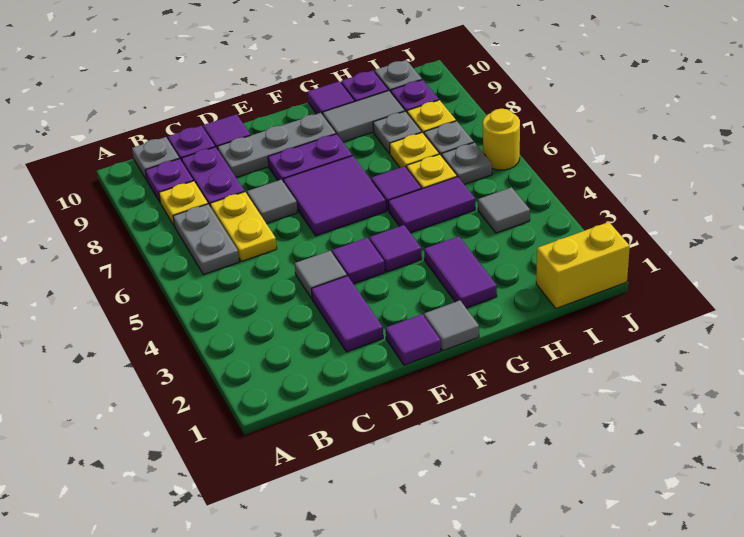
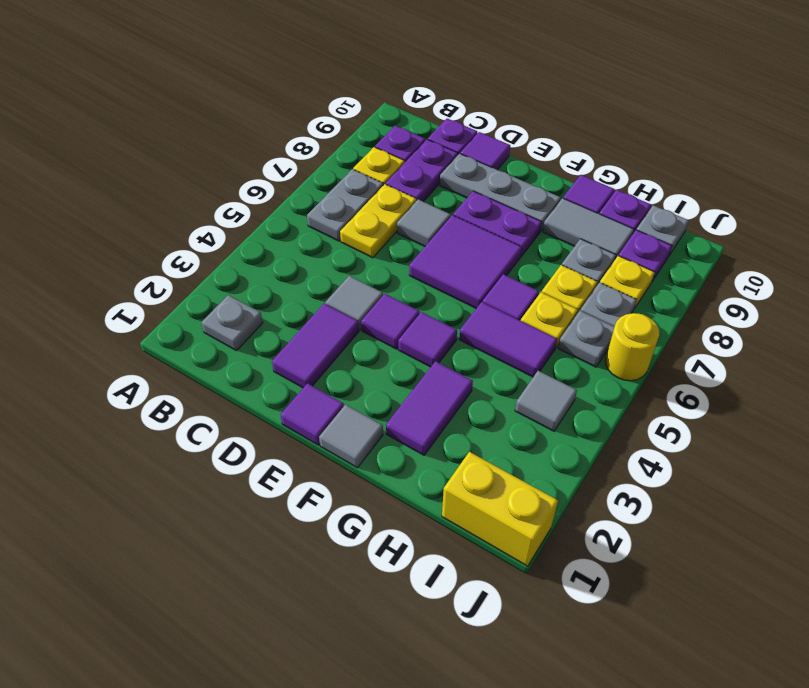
grey plate B10 level 1 -> grey plate B2 level 1

